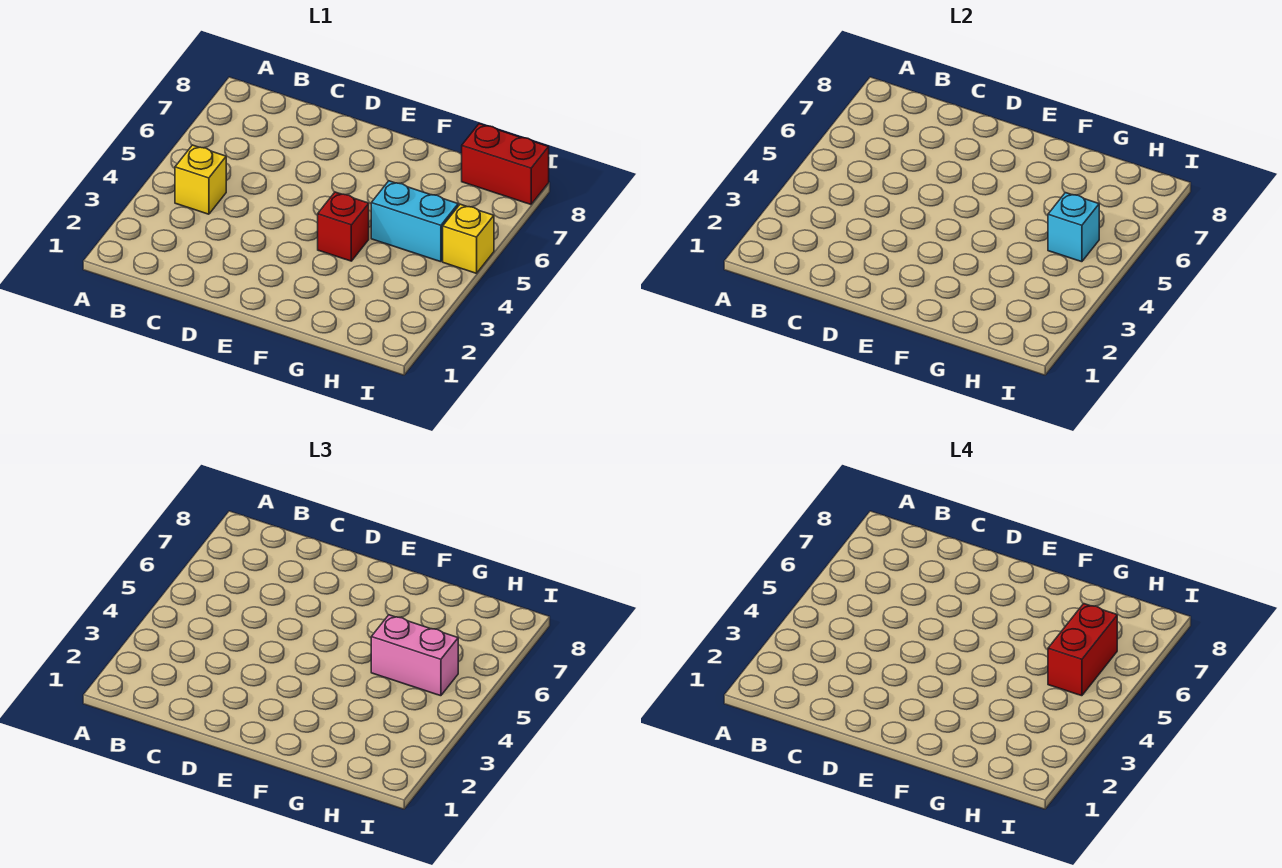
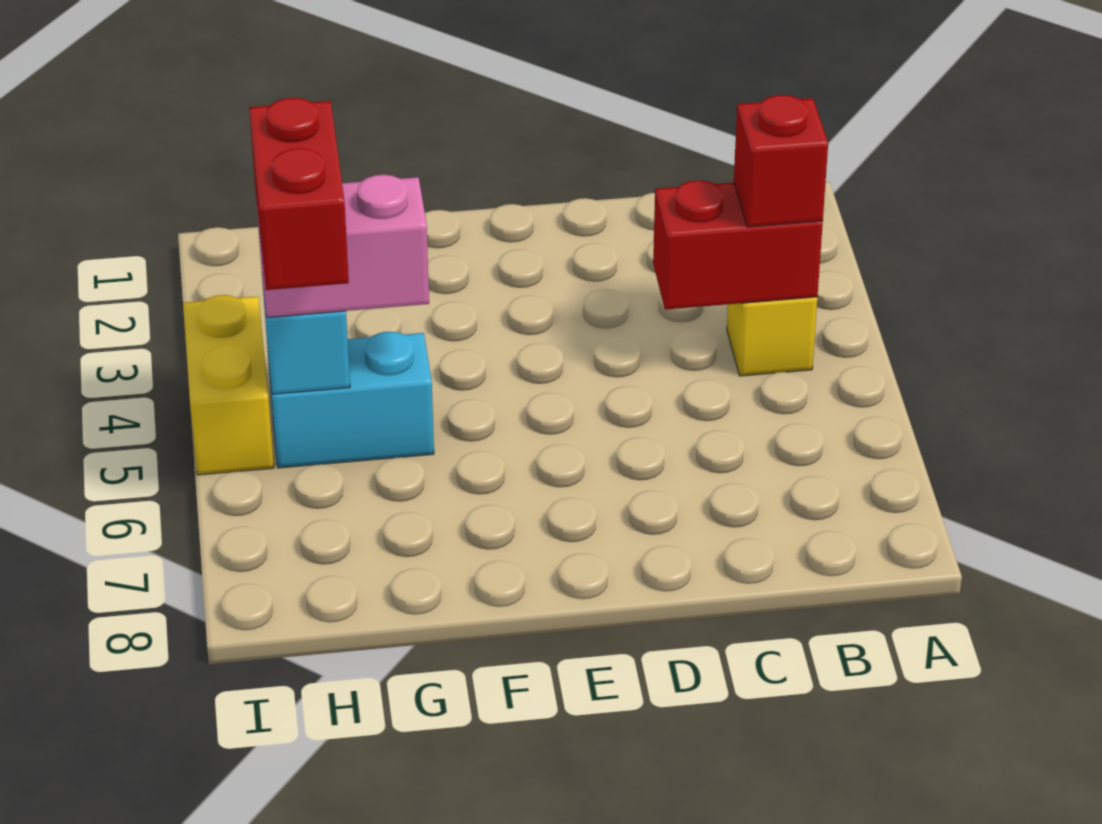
red brick F4 level 1 -> red brick B4 level 3
red brick H8:I8 level 1 -> red brick B4:C4 level 2
yellow brick I5 level 1 -> yellow brick I4:I5 level 1

